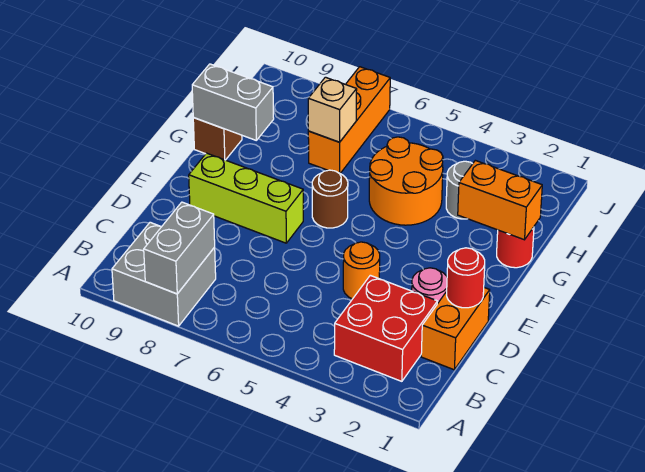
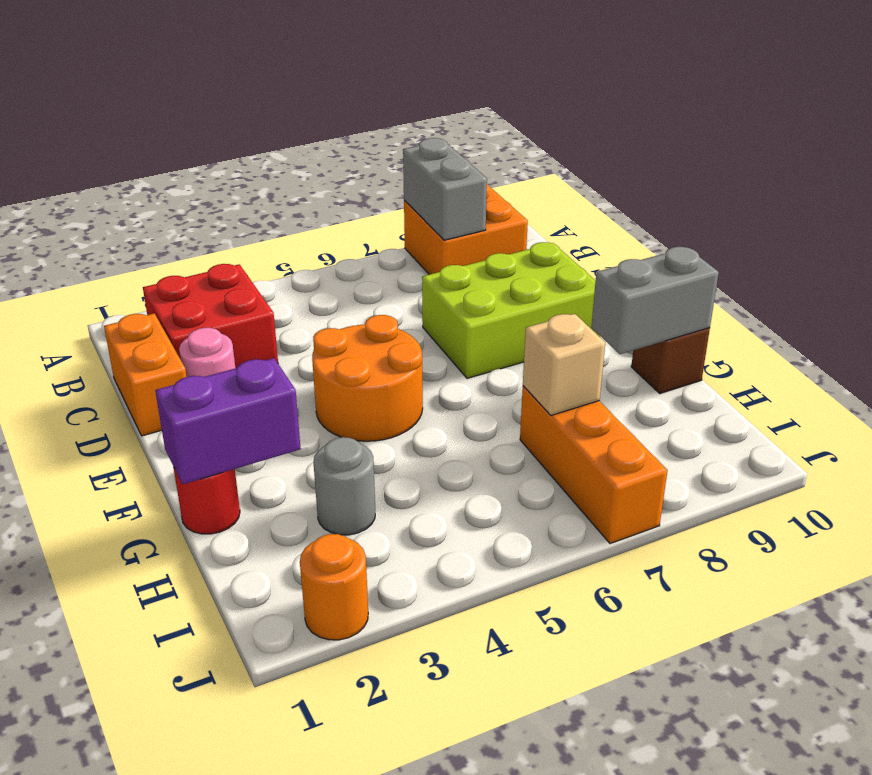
grey brick A8:B9 level 1 -> orange brick A8:B9 level 1
red round brick D1 level 2 -> none
orange round brick D4 level 1 -> orange round brick J2 level 1
lime brick E7:E9 level 1 -> lime brick D7:E9 level 1
brown round brick F6 level 1 -> none
orange brick G1:G2 level 2 -> purple brick G1:G2 level 2
orange round brick G4:H5 level 1 -> orange round brick E4:F5 level 1

